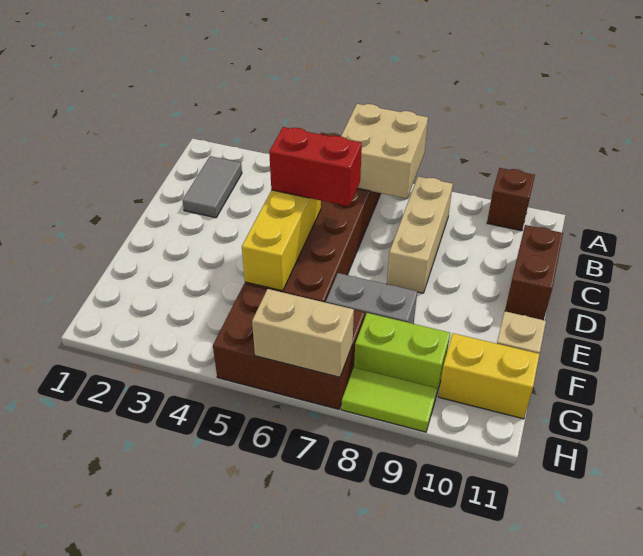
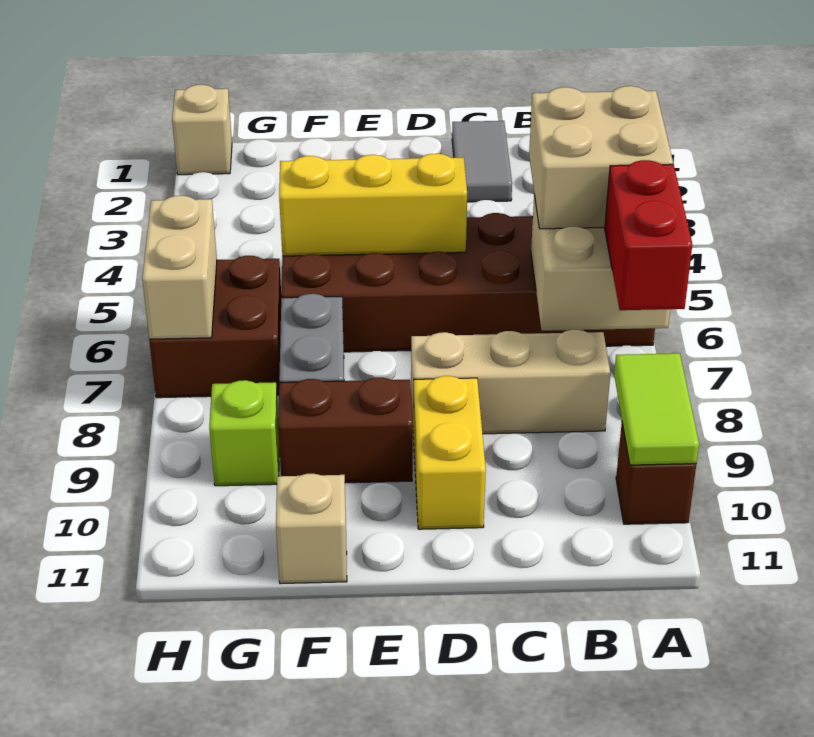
none -> tan brick A5:B6 level 3
grey tile B2:C2 level 1 -> grey tile C1:C2 level 1
brown brick C11:D11 level 1 -> brown brick E9:F9 level 1
red brick D5:D6 level 3 -> red brick A7:A8 level 3
brown brick G5:H7 level 1 -> brown brick G6:H7 level 1
lime brick G8:G9 level 1 -> lime brick G9 level 1
yellow brick G10:G11 level 1 -> yellow brick D9:D10 level 1
none -> tan brick H1 level 1
lime tile H8:H9 level 1 -> lime tile A9:A10 level 2

